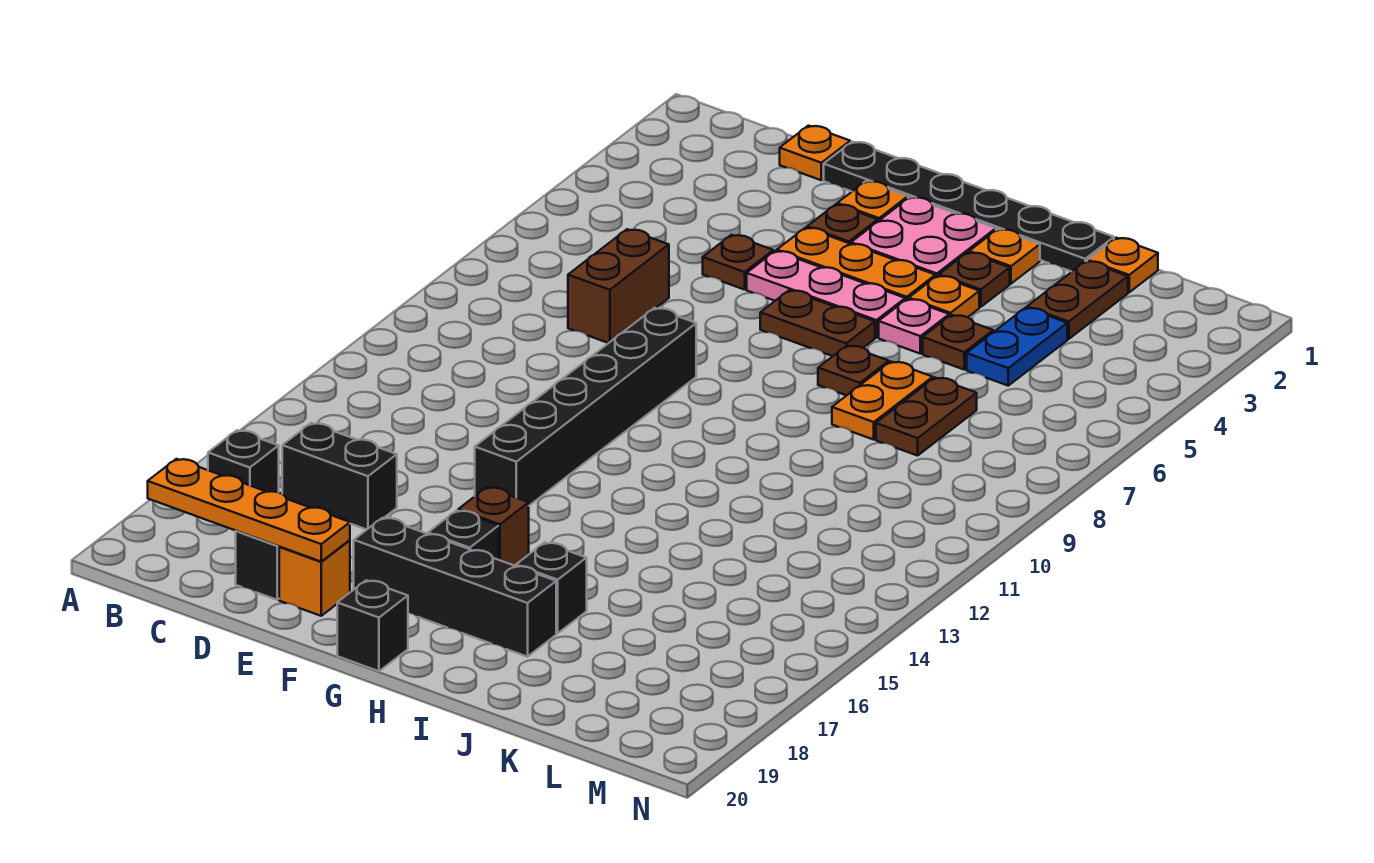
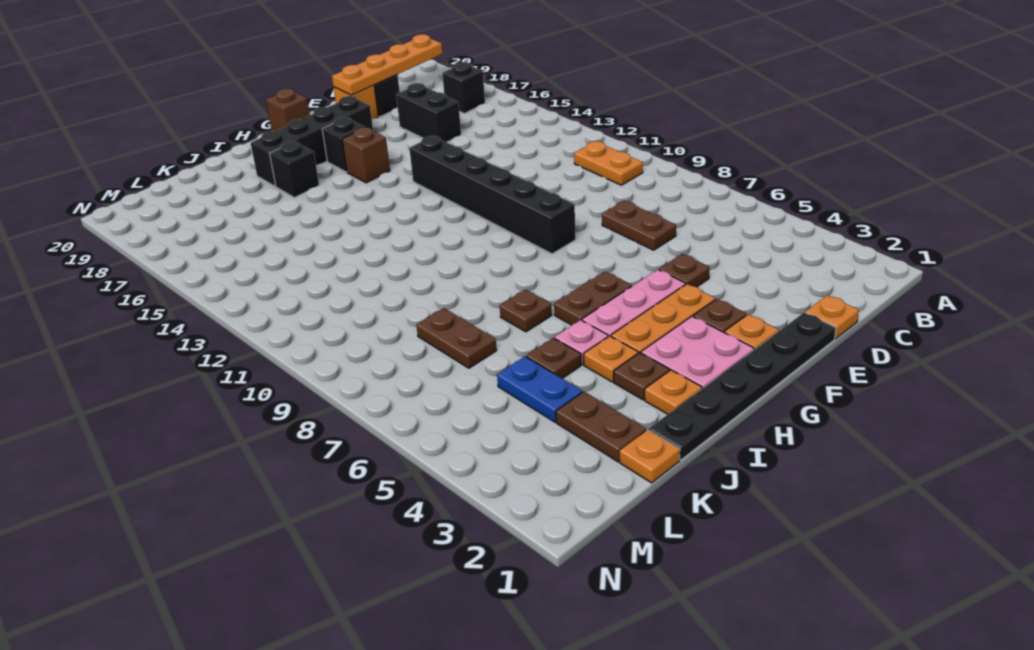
black brick C16:D16 level 1 -> black brick D16:D17 level 1
brown brick D7:D8 level 1 -> brown plate D7:D8 level 1
black brick G20 level 1 -> brown brick G20 level 1
orange plate J7:J8 level 1 -> orange plate B10:B11 level 1

